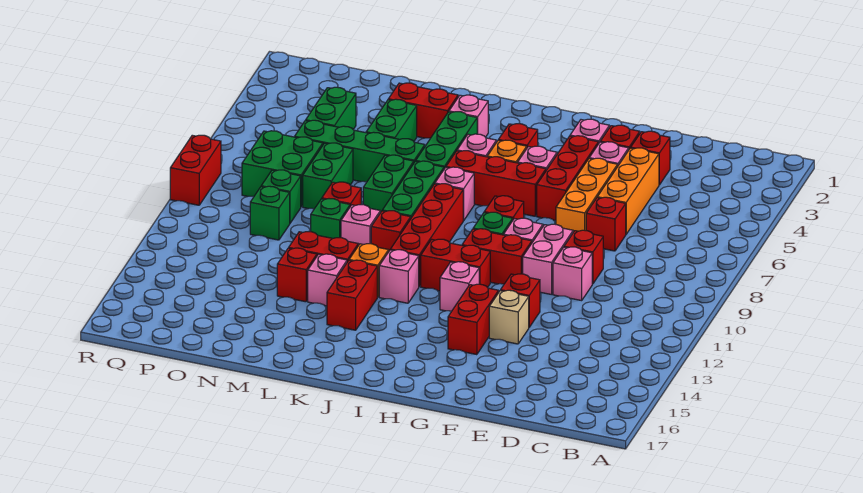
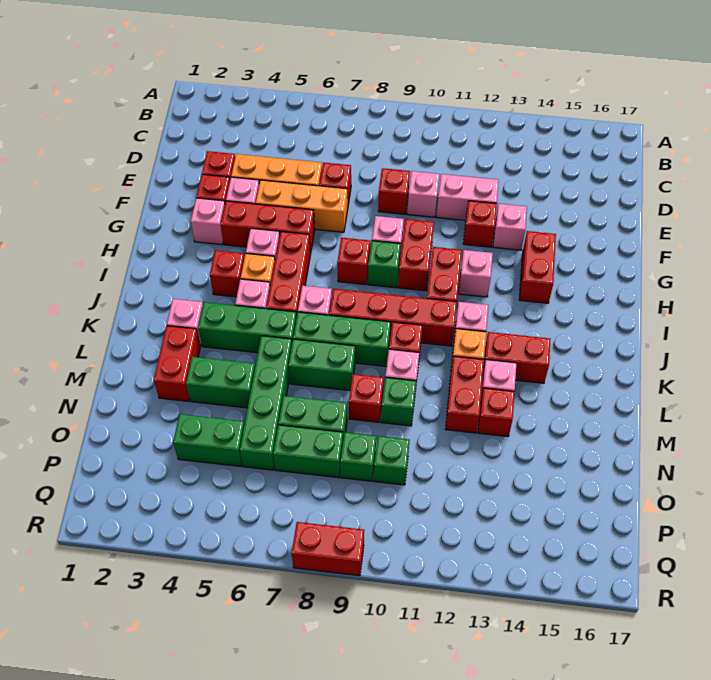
pink brick F9:F10 level 1 -> pink brick E11:E12 level 1
tan brick F13 level 1 -> pink brick F13 level 1
red brick G13:G14 level 1 -> red brick G14:H14 level 1
green brick O7:P8 level 1 -> green brick O7:O8 level 1

